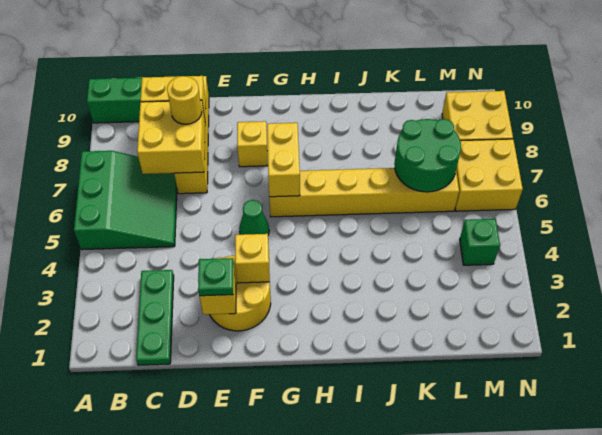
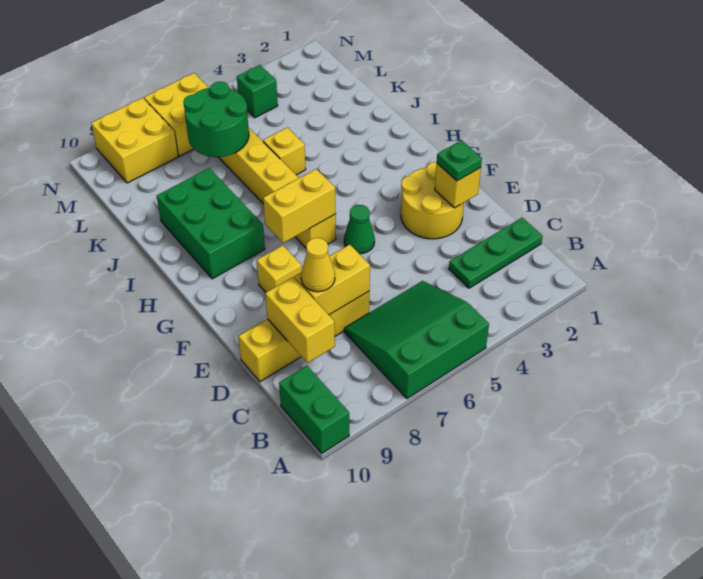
yellow brick C7:D8 level 2 -> yellow brick D7:D8 level 2
yellow round brick D8 level 3 -> yellow cone D8 level 3
yellow brick F3 level 2 -> yellow brick J5 level 1
none -> green brick H8:J9 level 1

